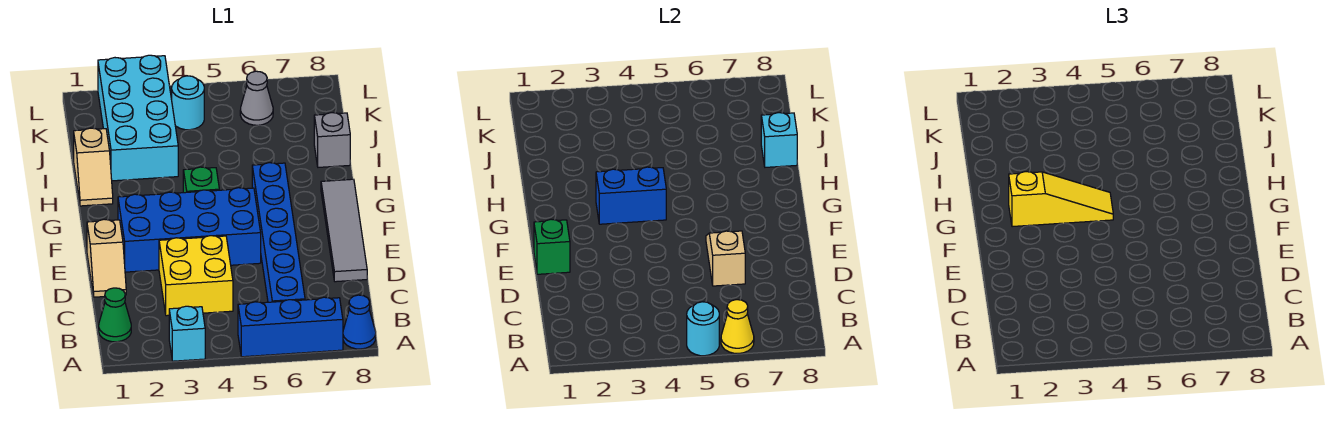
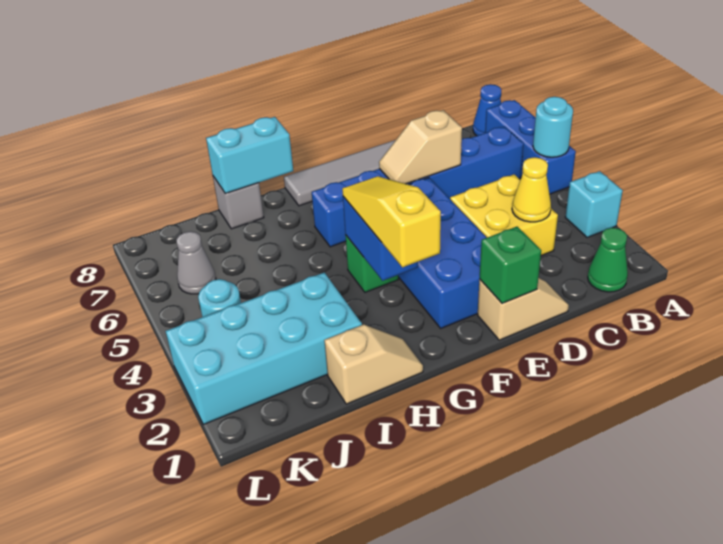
yellow cone A6 level 2 -> yellow cone C3 level 2
cyan brick I8 level 2 -> cyan brick H8:I8 level 2

